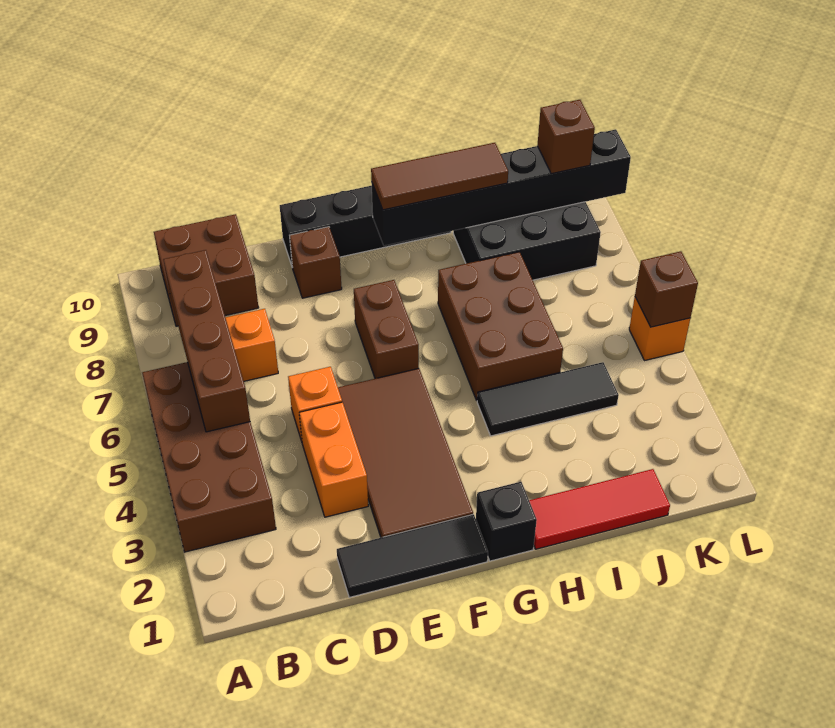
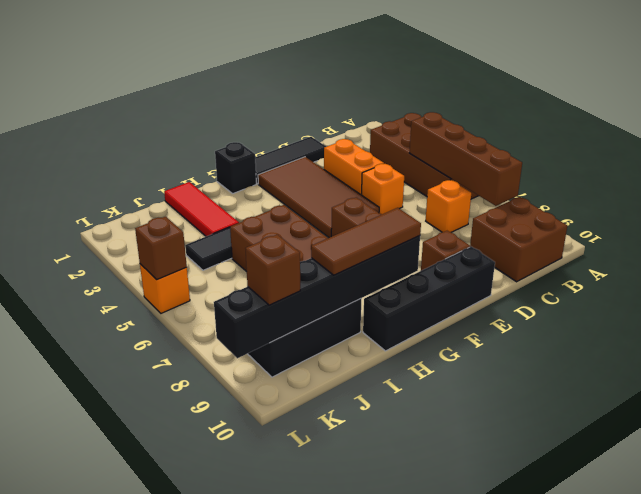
red tile H1:J1 level 1 -> red tile I1:I3 level 1

